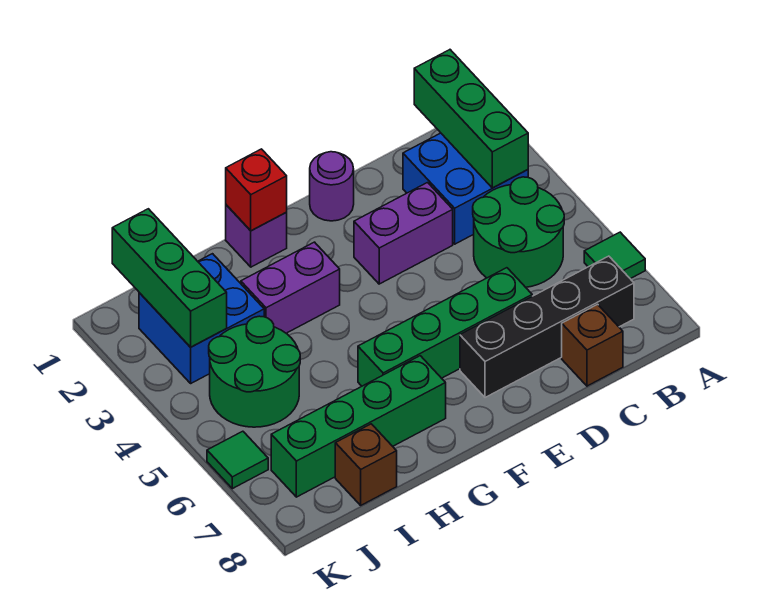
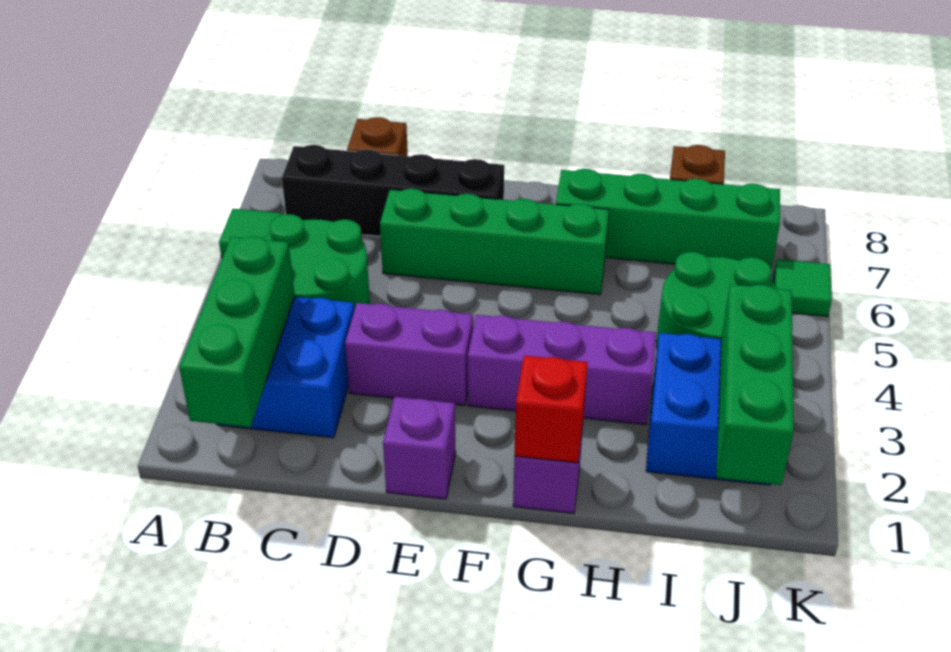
purple round brick E1 level 1 -> purple brick E1 level 1
purple brick G3:H3 level 1 -> purple brick F3:H3 level 1

